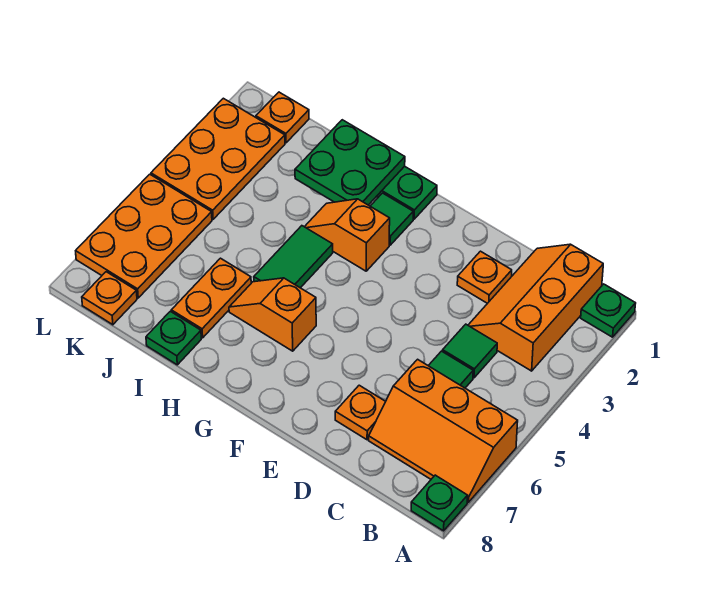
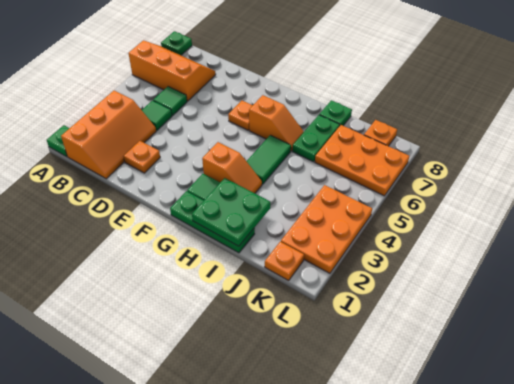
orange plate D7 level 1 -> orange plate F6 level 1
orange plate I6:I7 level 1 -> green plate I6:I7 level 1
orange plate K5:L7 level 1 -> orange plate J6:L7 level 1

